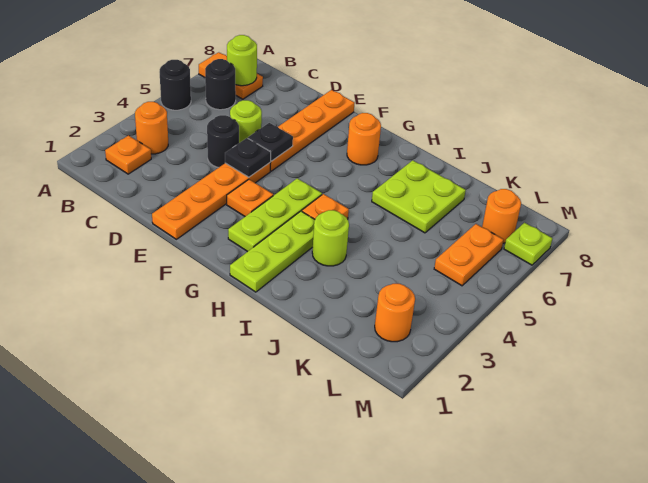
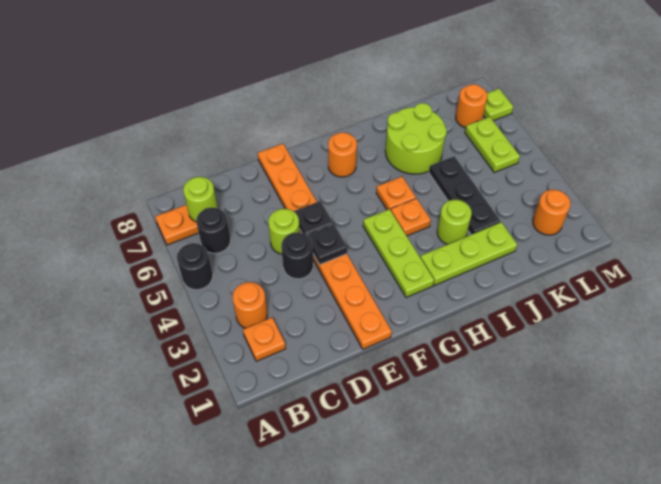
orange plate F3 level 1 -> orange plate H5 level 1
lime plate H1:H3 level 1 -> lime plate H2:J2 level 1
lime plate I6:J7 level 1 -> lime round brick I6:J7 level 1
none -> black plate J3:J5 level 1
orange plate L5:L6 level 1 -> lime plate L5:L6 level 1

